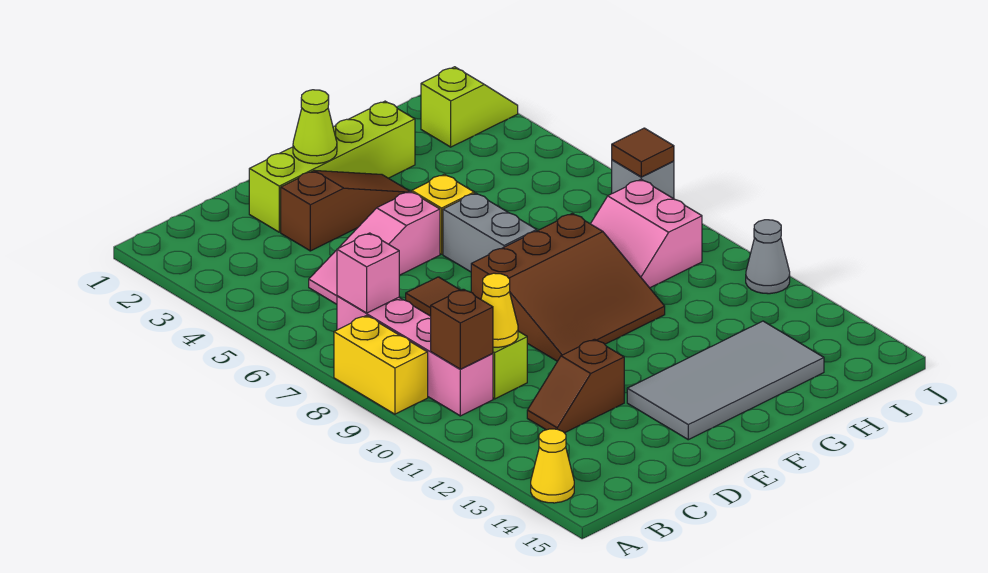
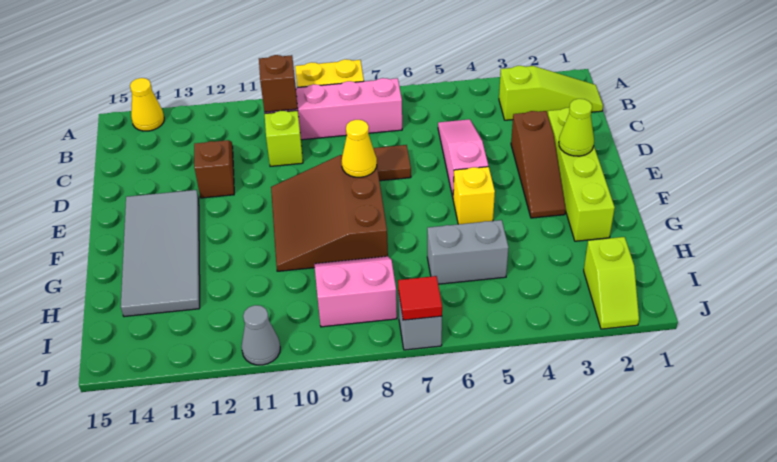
none -> lime slope B1:B3 level 1 top 3
pink brick B7 level 2 -> none
yellow cone C10 level 2 -> yellow cone E8 level 2
grey brick F6:F7 level 1 -> grey brick H5:H6 level 1
brown tile J7 level 2 -> red tile J7 level 2

